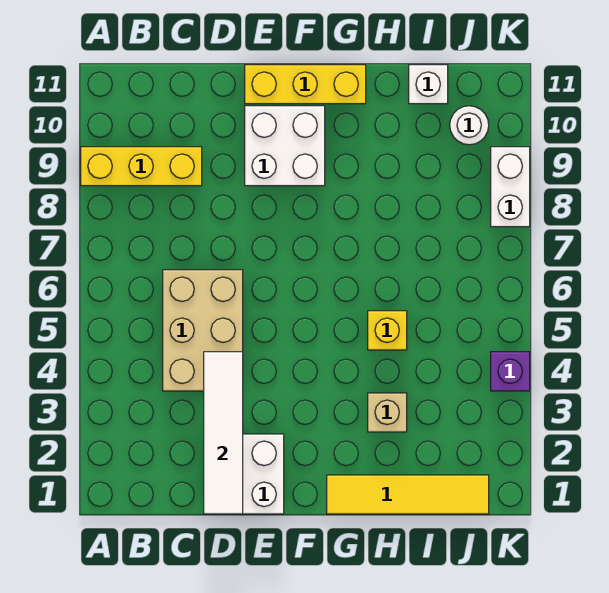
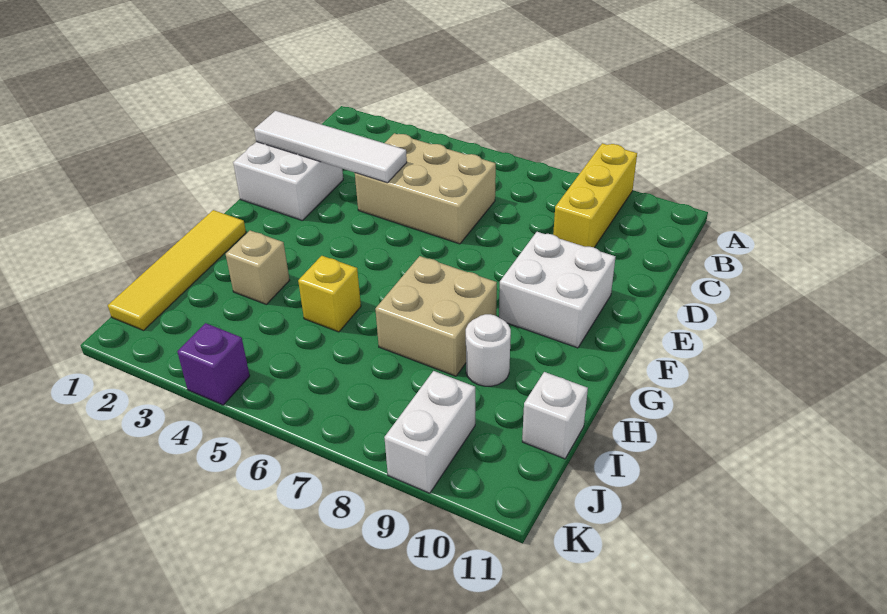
yellow brick E11:G11 level 1 -> none
none -> tan brick G7:H8 level 1
white round brick J10 level 1 -> white round brick H9 level 1
white brick K8:K9 level 1 -> white brick J9:K9 level 1

